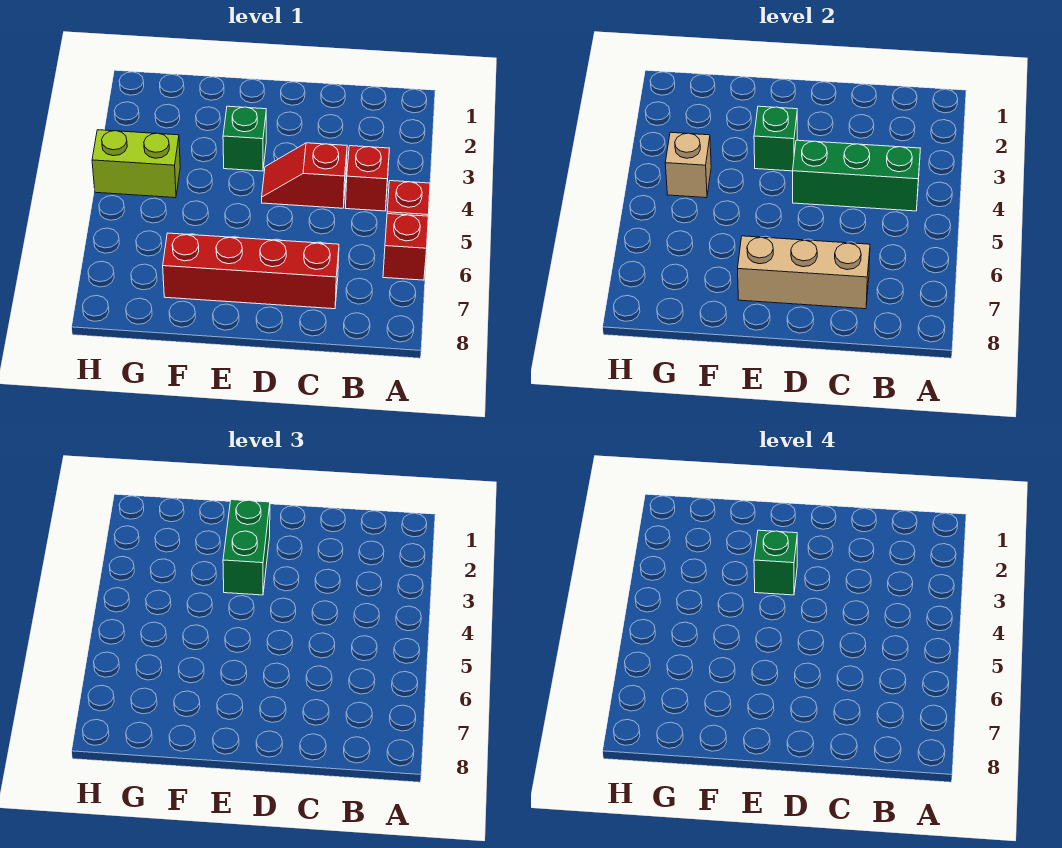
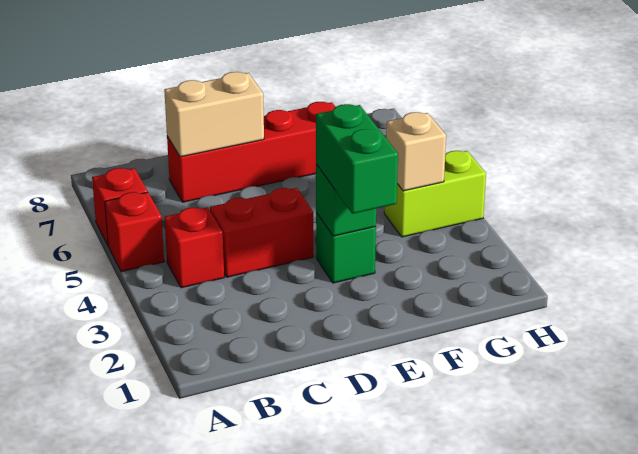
green brick B4:D4 level 2 -> none
red slope C4:D4 level 1 top C -> red brick C4:D4 level 1
tan brick C7:E7 level 2 -> tan brick C7:D7 level 2
green brick E3 level 4 -> none

